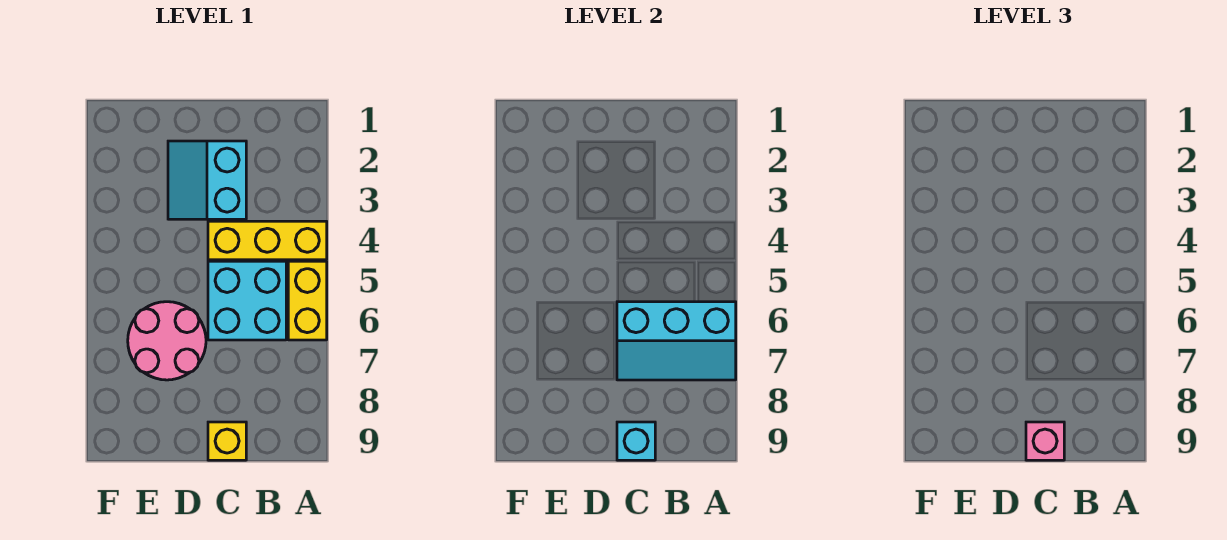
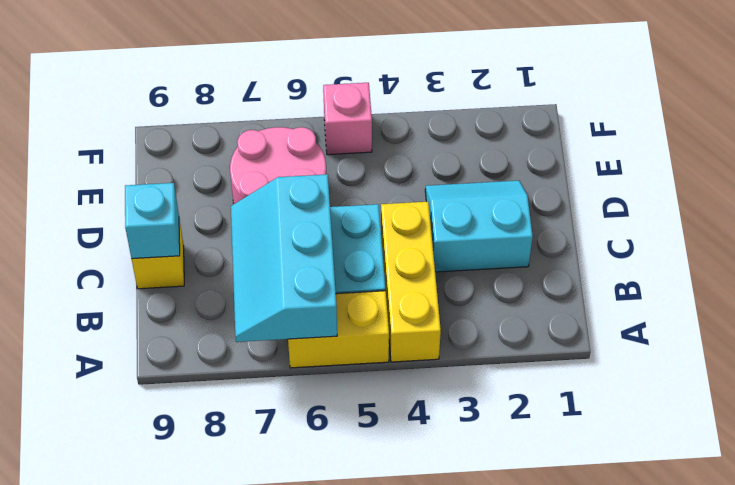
pink brick C9 level 3 -> pink brick F5 level 1

